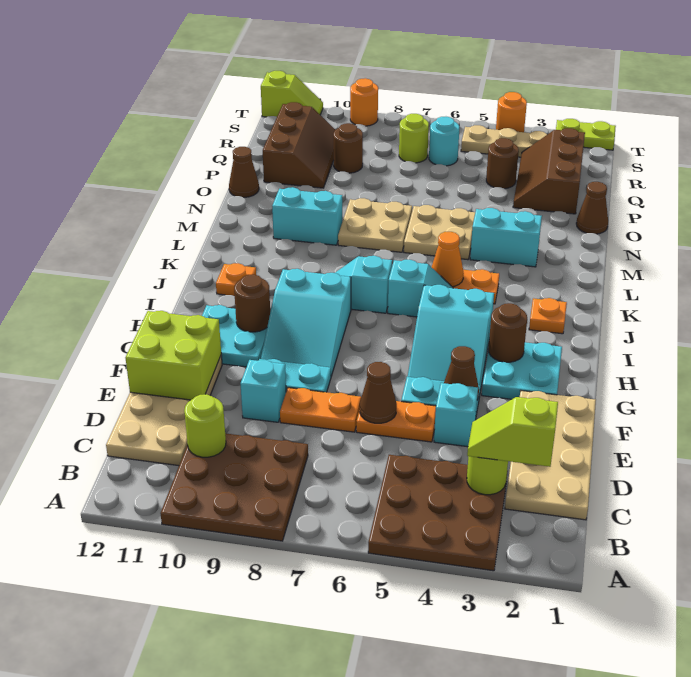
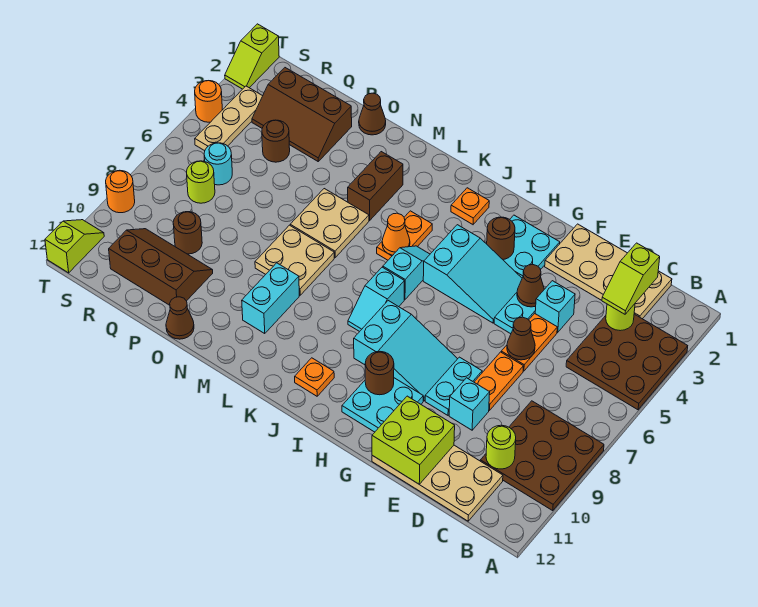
cyan brick M3:M4 level 1 -> brown brick M3:M4 level 1
lime plate T1:T2 level 1 -> lime slope T1:T2 level 1 top 1

